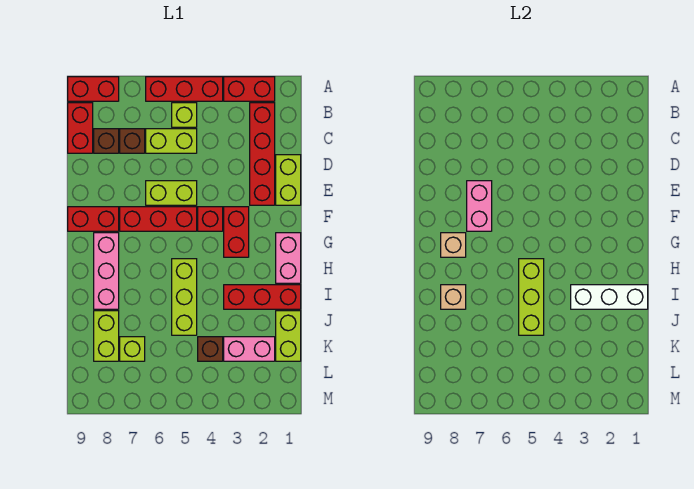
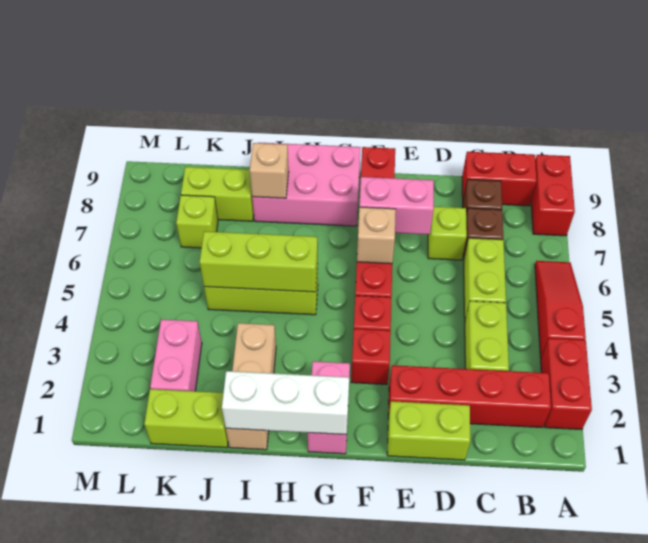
red brick A4:A6 level 1 -> red slope A4:A6 level 1 top 4
lime brick B5 level 1 -> lime brick D7 level 1
lime brick E5:E6 level 1 -> lime brick C3:C4 level 1
red brick F3:G3 level 1 -> red brick F3 level 1
pink brick G1:H1 level 1 -> pink brick G1:G2 level 1
pink brick G8:I8 level 1 -> pink brick G8:I9 level 1
tan brick G8 level 2 -> tan brick F6 level 2
red brick I1:I3 level 1 -> tan brick I1:I3 level 1
white brick I1:I3 level 2 -> white brick G1:I1 level 2
brown brick K4 level 1 -> none

